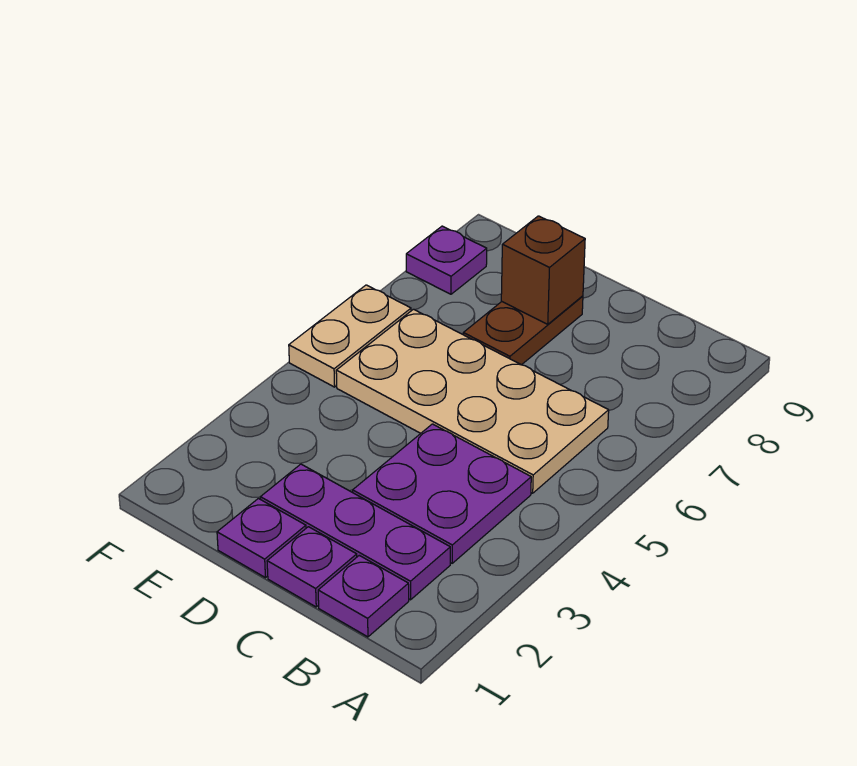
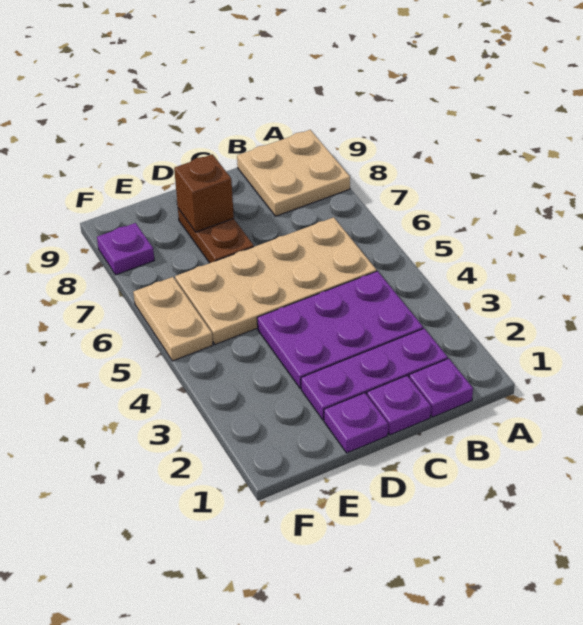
none -> tan plate A8:B9 level 1
purple plate B3:C4 level 1 -> purple plate B3:D4 level 1

